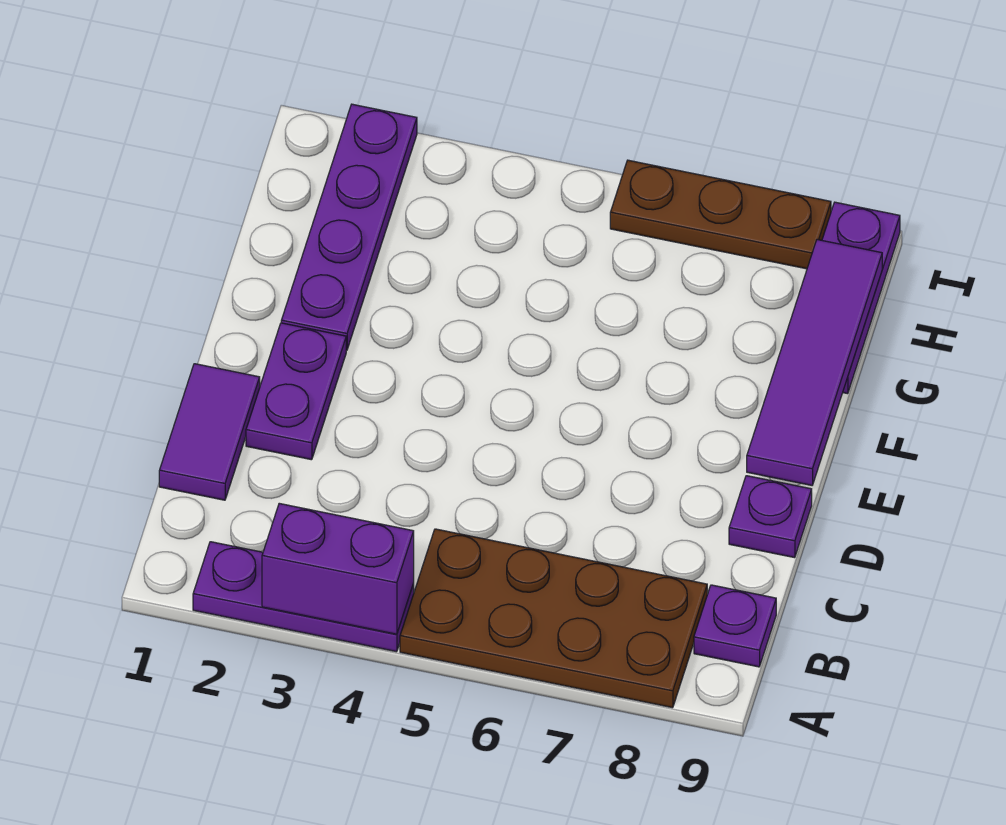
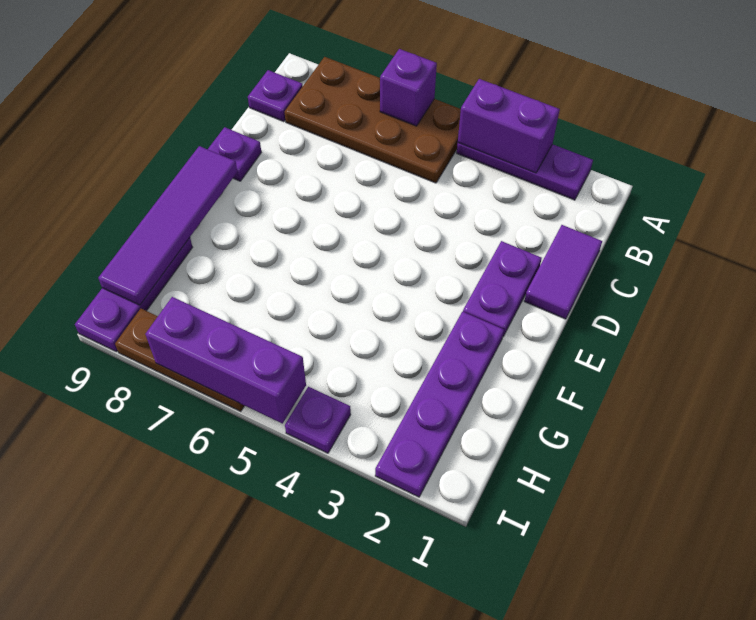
none -> purple brick A6 level 2
none -> purple plate I4 level 1
none -> purple brick I5:I7 level 2

